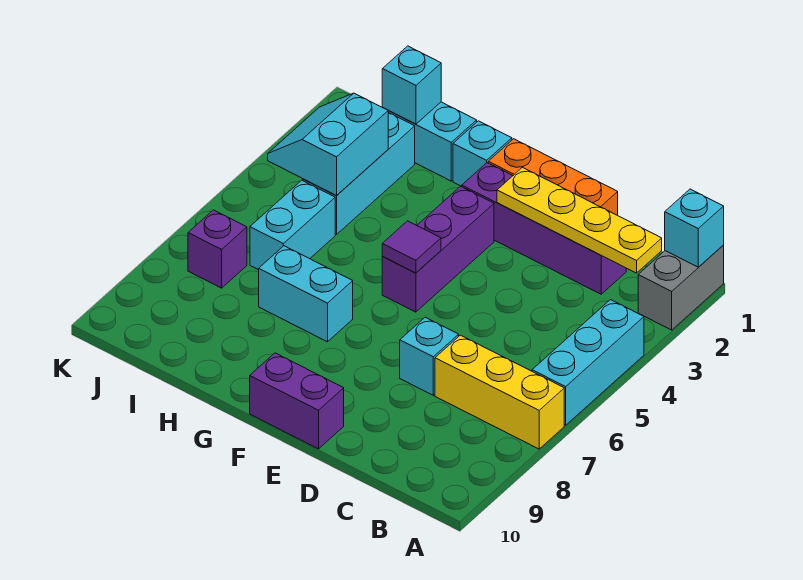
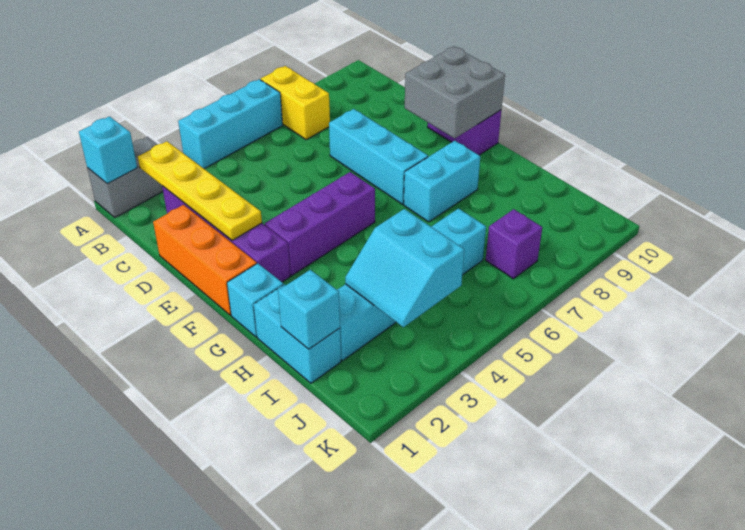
yellow brick A7:C7 level 1 -> yellow brick A7:B7 level 1
cyan brick D7 level 1 -> cyan brick D7:F7 level 1
none -> grey brick E9:F10 level 2
purple tile F5 level 2 -> none
cyan brick G7:H7 level 1 -> cyan brick G7:G8 level 1
cyan slope I3:J4 level 2 top I -> cyan slope I3:J4 level 2 top 4

